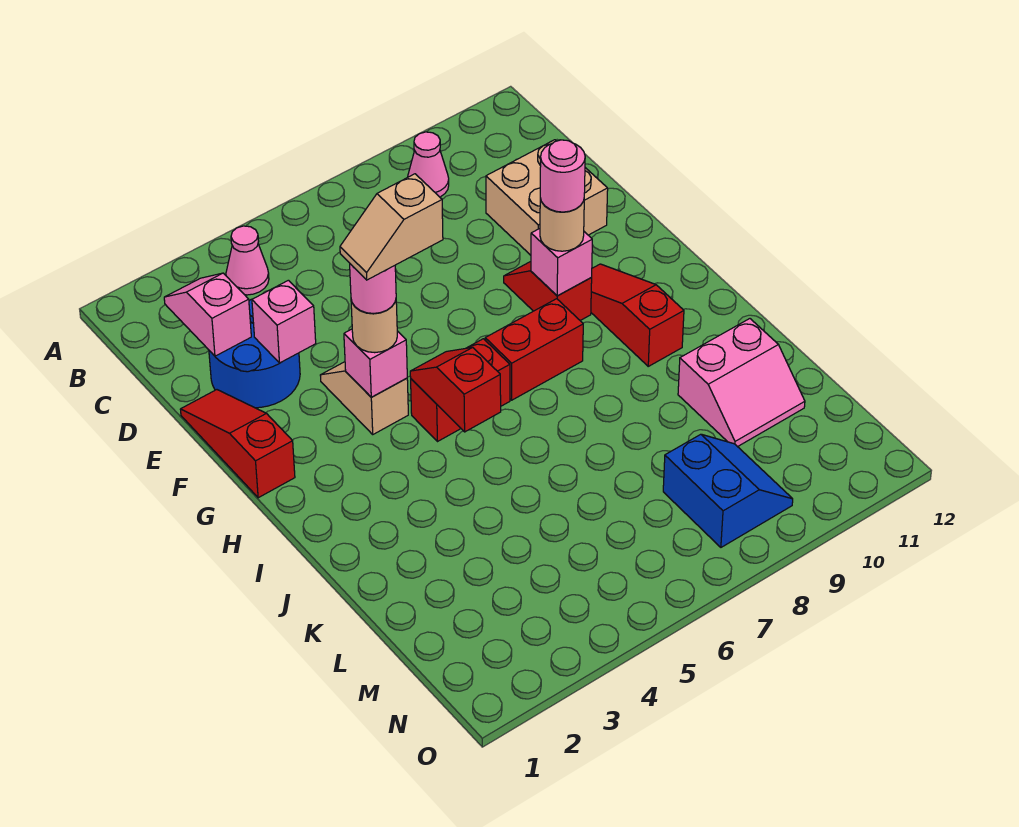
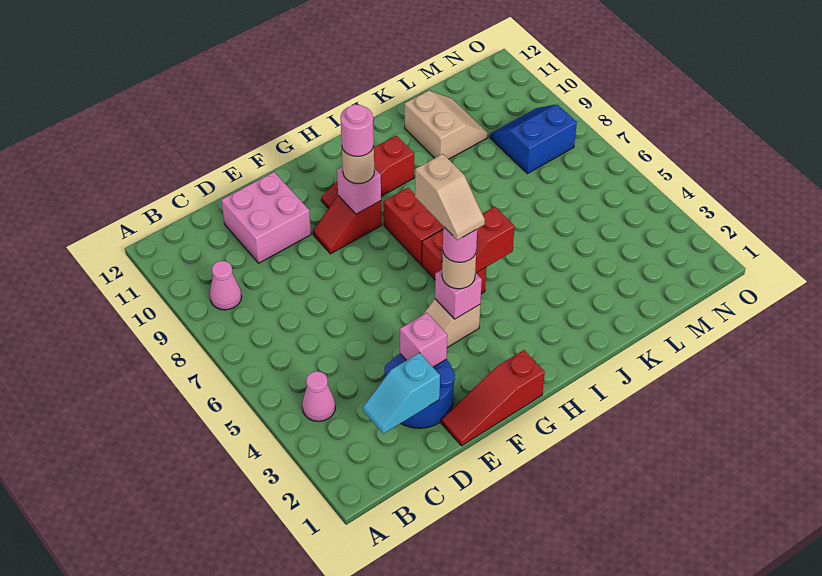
pink slope C2:D2 level 2 top D -> cyan slope C2:D2 level 2 top D
tan brick D10:E11 level 1 -> pink brick D10:E11 level 1
pink slope K10:L11 level 1 top K -> tan slope K10:L11 level 1 top K

